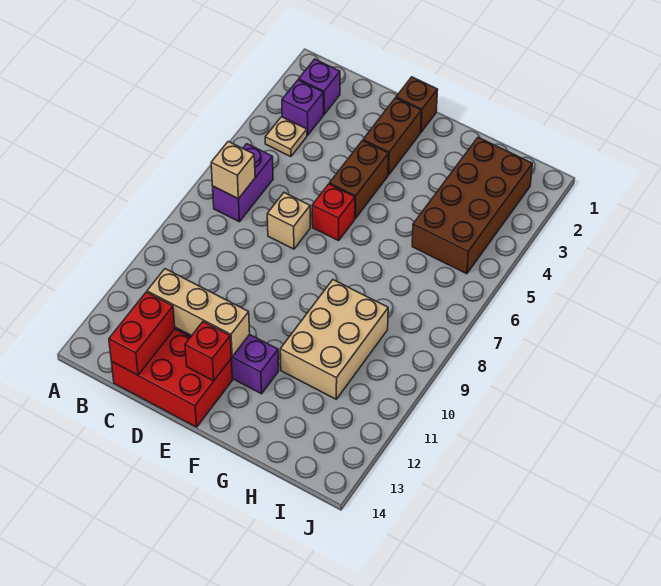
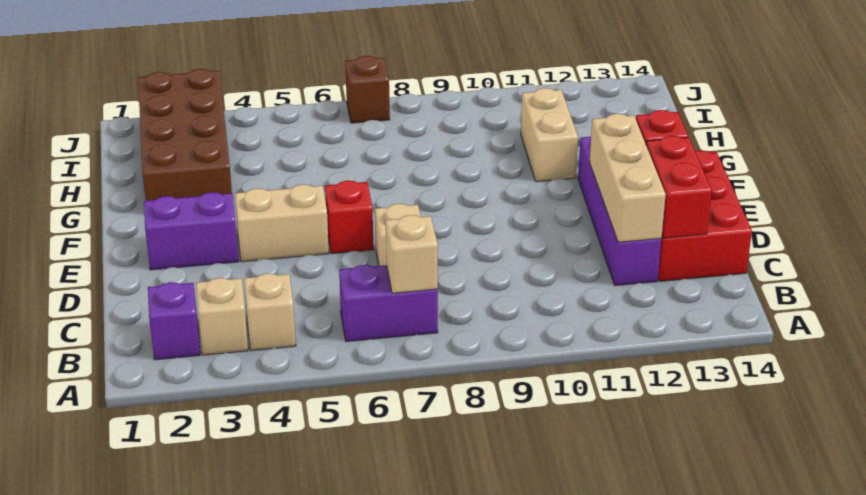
purple brick B3 level 1 -> tan brick B3 level 1
tan plate B4 level 1 -> tan brick B4 level 1
red brick C13:C14 level 2 -> red brick C13:D13 level 2
brown brick E1 level 1 -> brown brick J7 level 1
brown brick E2:E3 level 1 -> purple brick E2:E3 level 1
brown brick E4:E5 level 1 -> tan brick E4:E5 level 1
tan brick G9:H11 level 1 -> tan brick G11:H11 level 1
brown brick H2:I5 level 1 -> brown brick G2:J3 level 1

